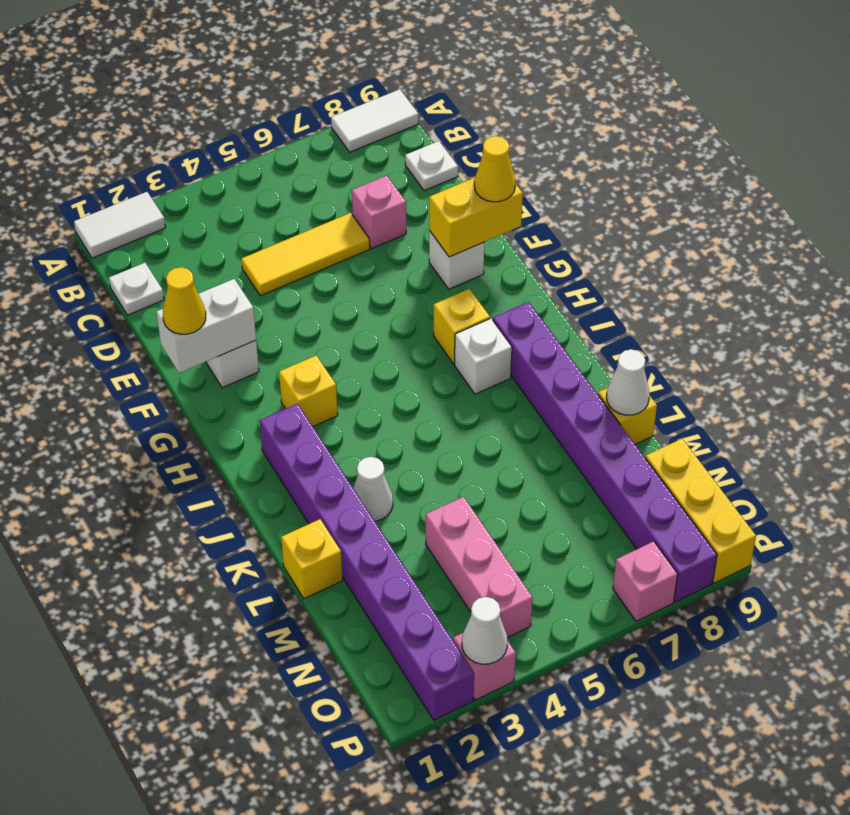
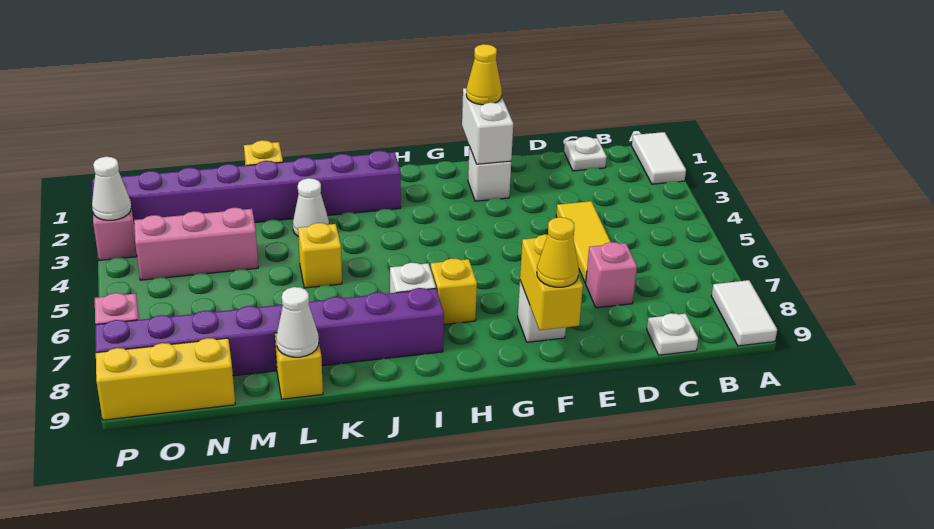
yellow brick H3 level 1 -> yellow brick K5 level 1

